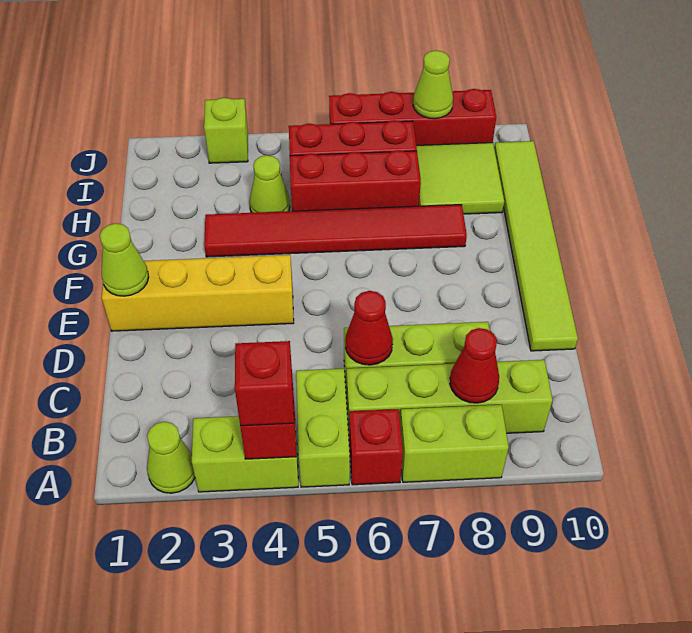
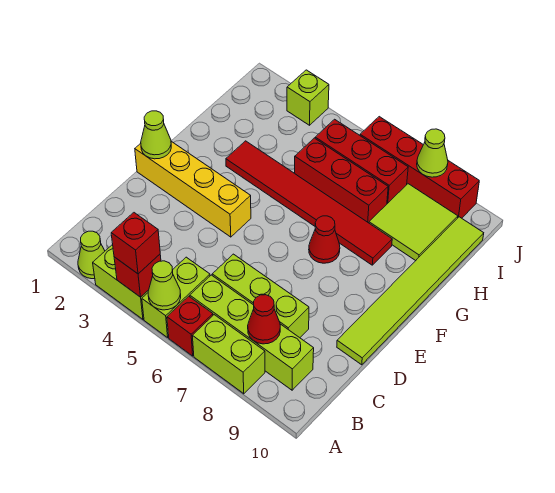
red cone C6 level 2 -> red cone F7 level 1
lime cone H4 level 1 -> lime cone A5 level 2

